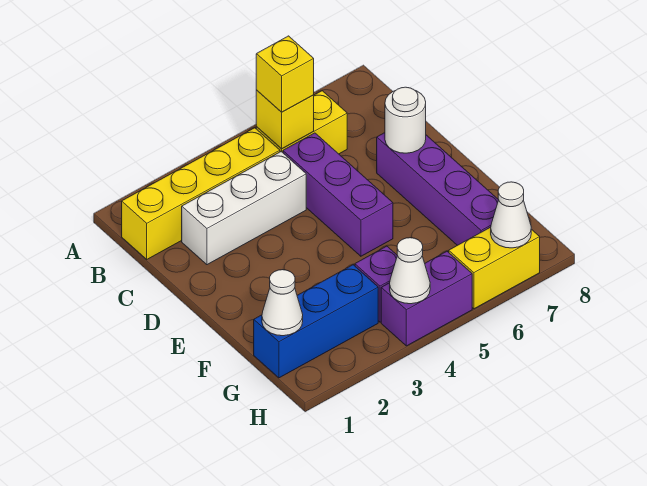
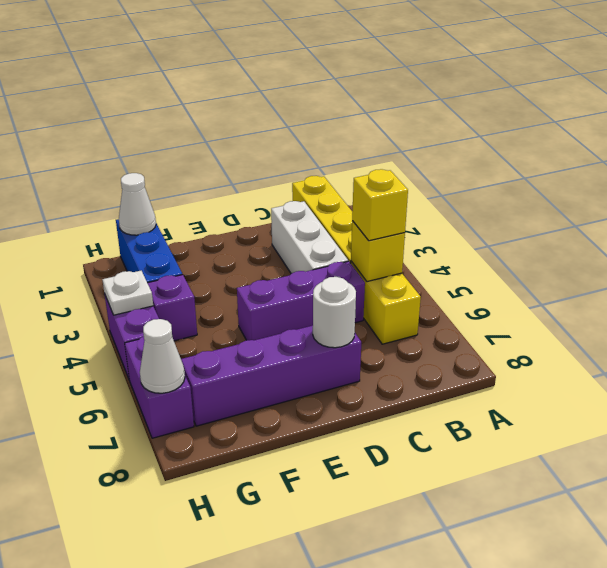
white cone H4 level 2 -> white plate H4 level 2
yellow brick H6:H7 level 1 -> purple brick H6:H7 level 1

